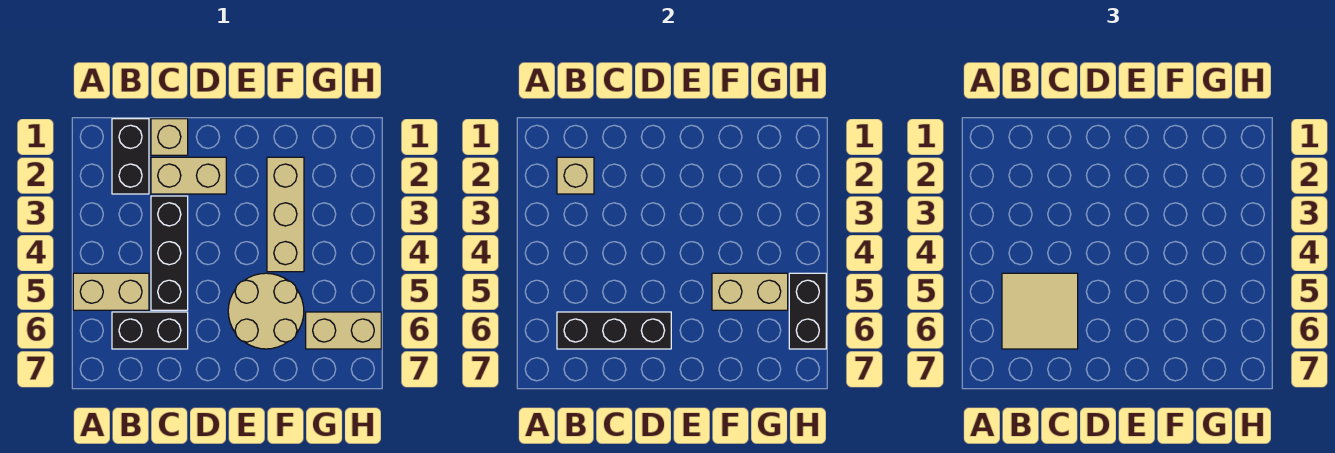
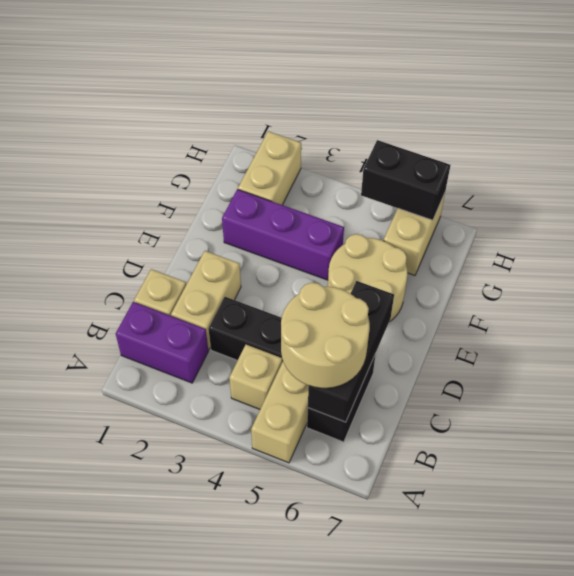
black brick B1:B2 level 1 -> purple brick B1:B2 level 1
tan brick B2 level 2 -> tan brick B4 level 1
tan tile B5:C6 level 3 -> tan round brick B5:C6 level 3
tan brick F2:F4 level 1 -> purple brick F2:F4 level 1
tan brick F5:G5 level 2 -> tan brick G2:H2 level 1

